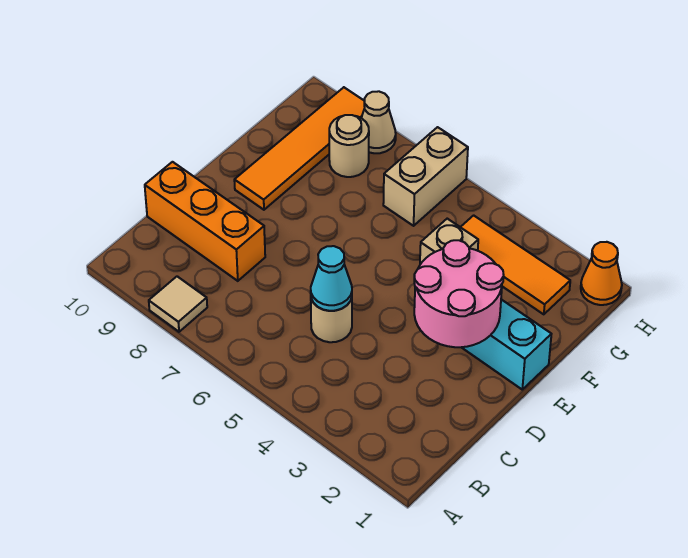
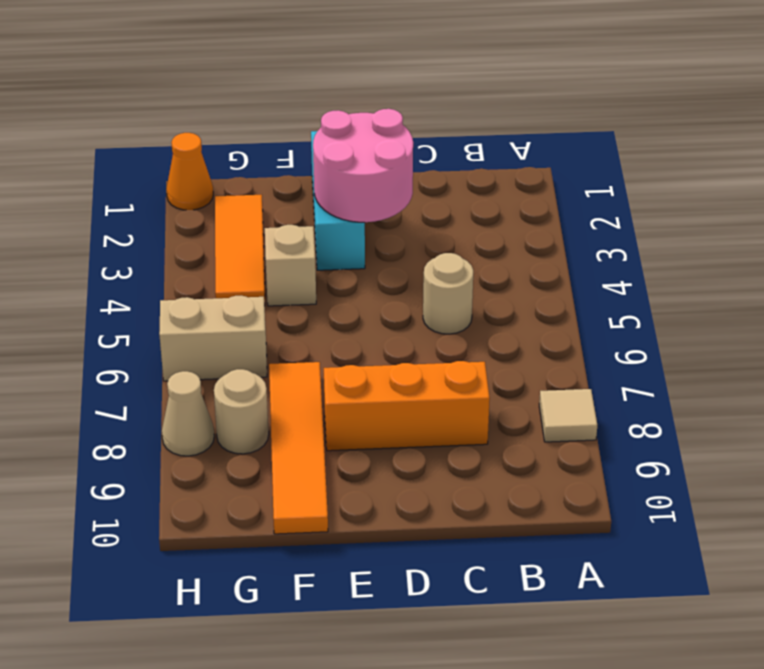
cyan cone C5 level 2 -> none
orange brick C8:C10 level 1 -> orange brick C8:E8 level 1
orange tile E9:H9 level 1 -> orange tile F7:F10 level 1

